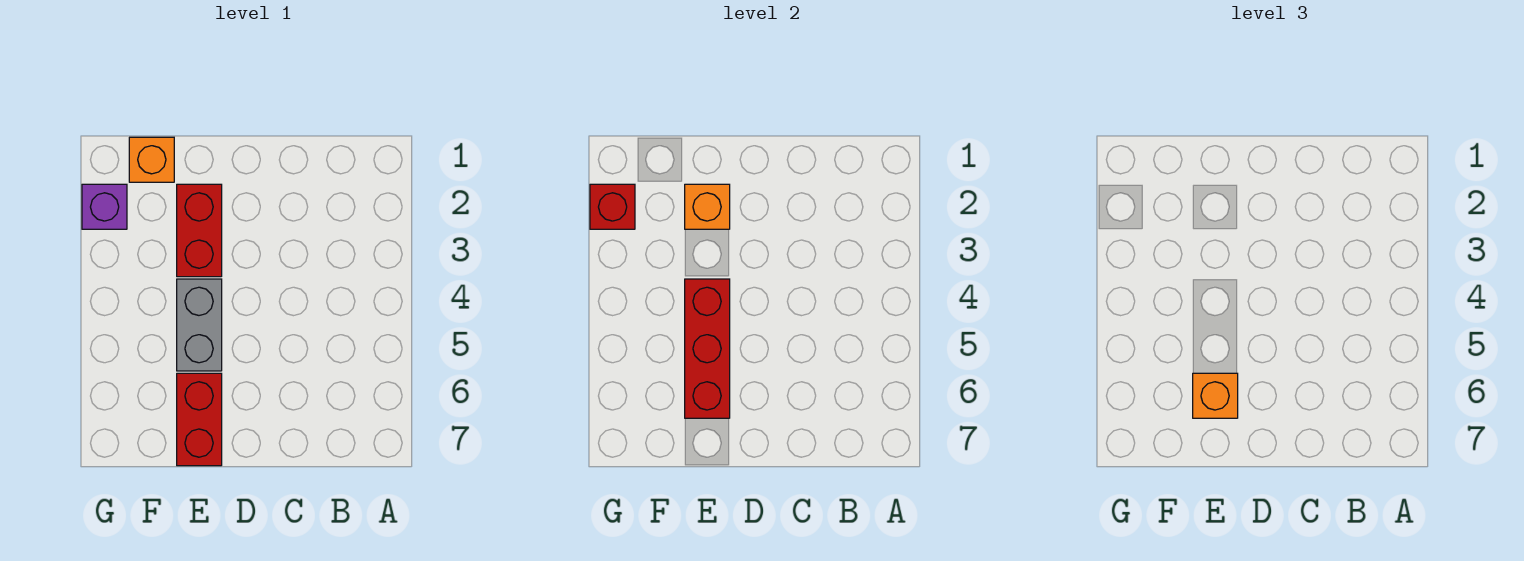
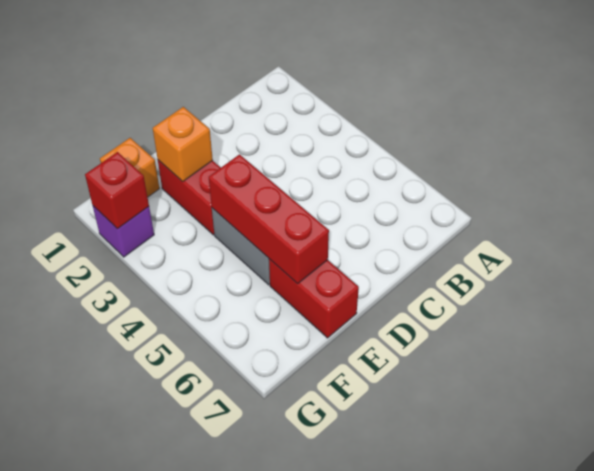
orange brick E6 level 3 -> none

